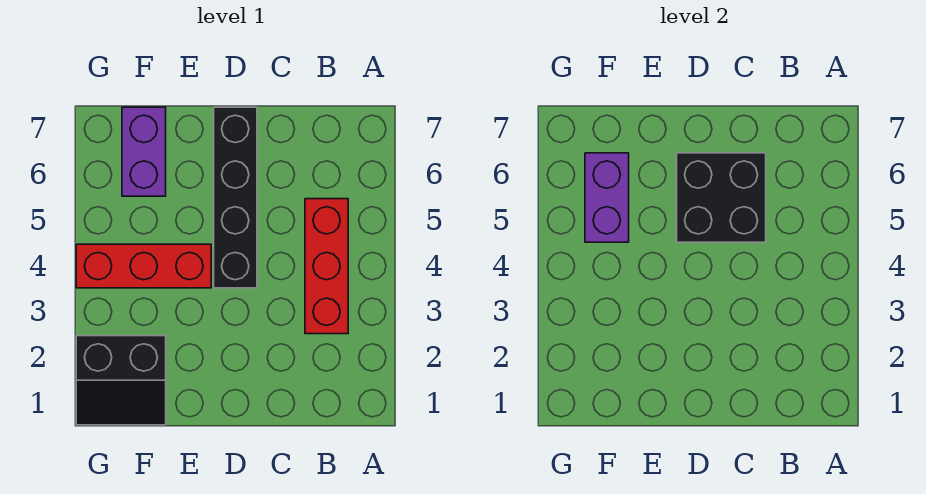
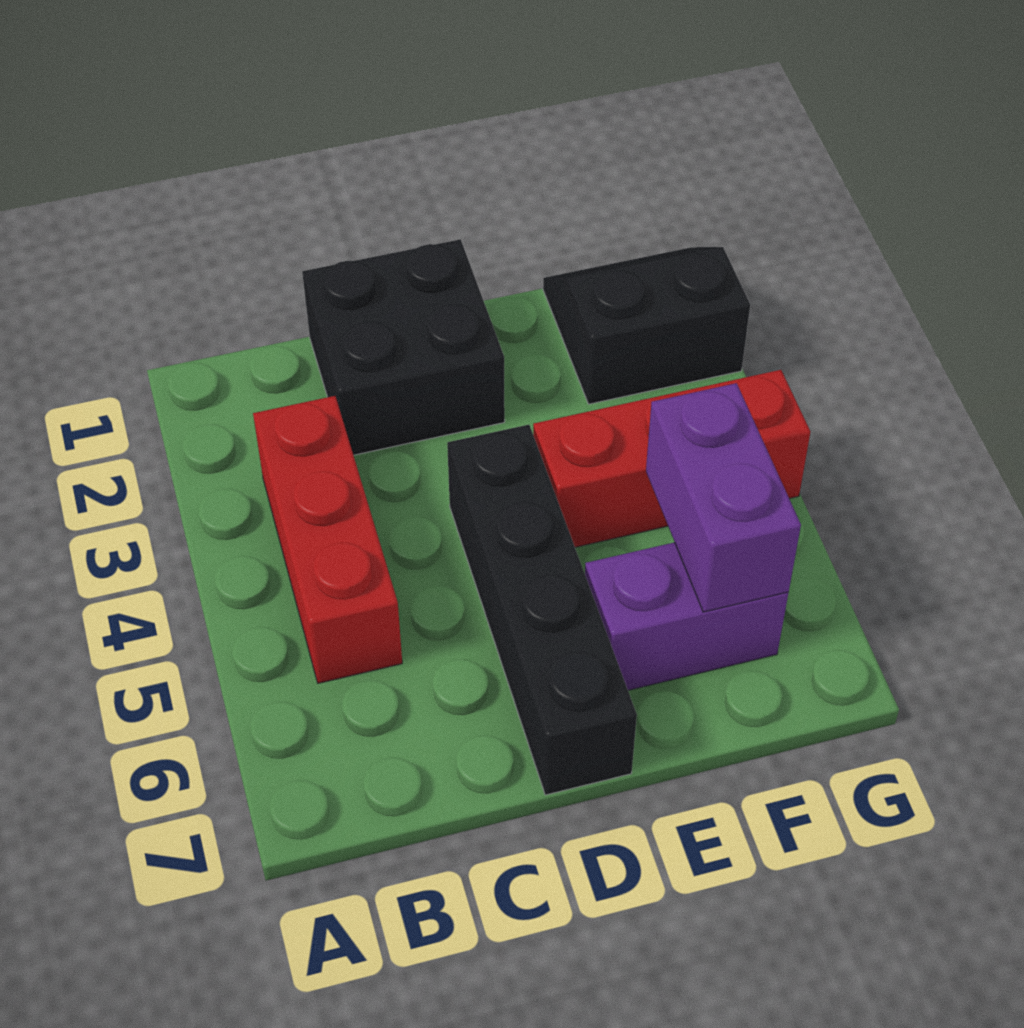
black brick C5:D6 level 2 -> black brick C1:D2 level 1
purple brick F6:F7 level 1 -> purple brick E6:F6 level 1

